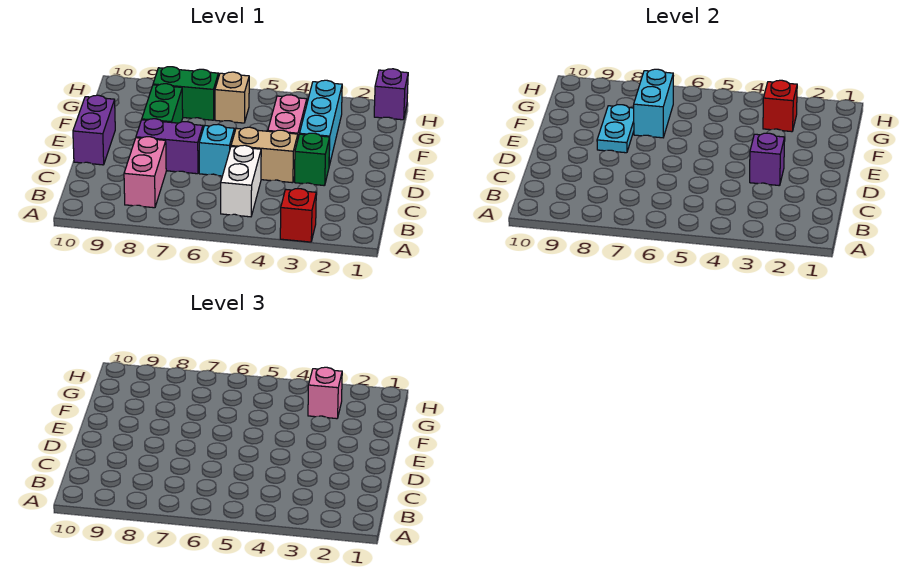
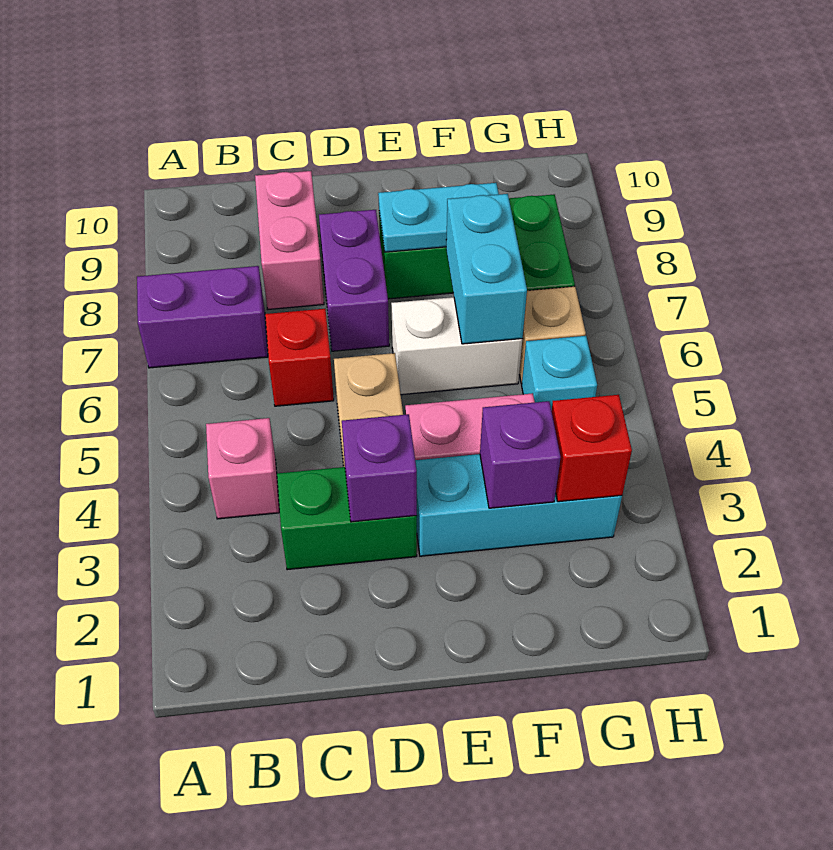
red brick A3 level 1 -> red brick C6 level 1
white brick B5:C5 level 1 -> white brick E6:F6 level 1
pink brick B8:C8 level 1 -> pink brick C8:C9 level 1
green brick D3 level 1 -> green brick C3:D3 level 1
cyan brick D6 level 1 -> cyan brick G5 level 1
purple brick D10:E10 level 1 -> purple brick A7:B7 level 1
cyan brick F7:G7 level 2 -> cyan brick F6:F7 level 2
pink brick G3 level 3 -> pink brick B4 level 1
purple brick H1 level 1 -> purple brick F3 level 2

